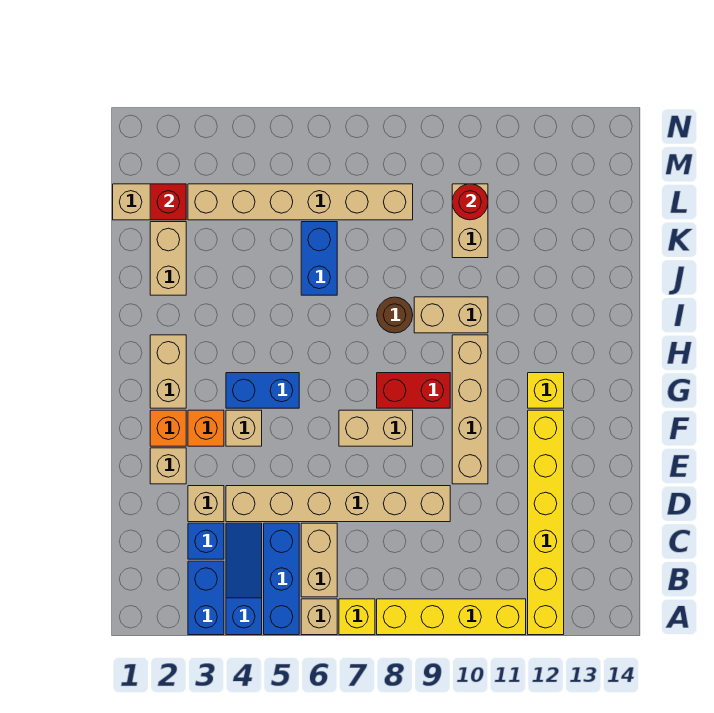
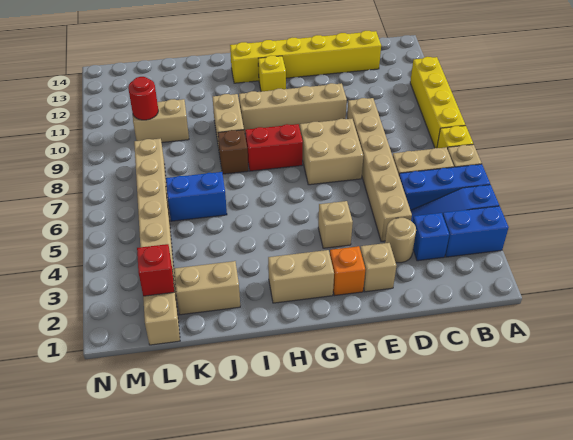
yellow brick A12:F12 level 1 -> yellow brick C13:H13 level 1
tan brick D3 level 1 -> tan round brick D3 level 1
orange brick F3 level 1 -> none
tan brick F7:F8 level 1 -> tan brick E7:F8 level 1
blue brick G4:G5 level 1 -> none
red brick G8:G9 level 1 -> red brick G8:H8 level 1
brown round brick I8 level 1 -> brown brick I8 level 1

